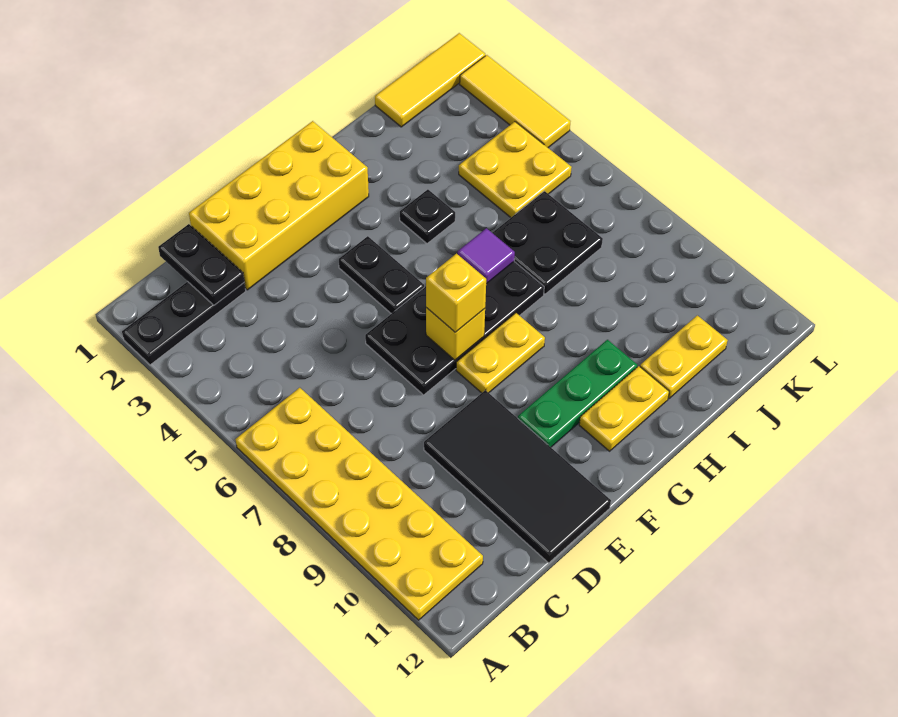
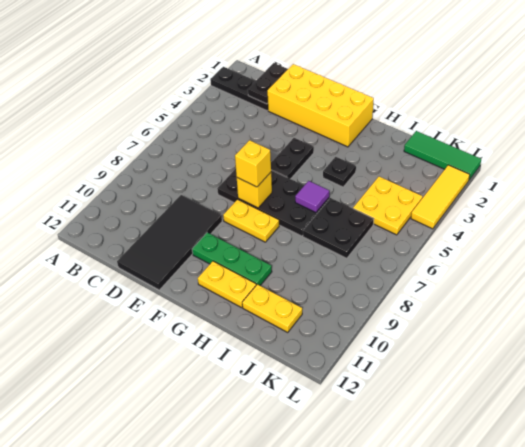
yellow plate A6:B11 level 1 -> none
yellow tile J1:L1 level 1 -> green tile J1:L1 level 1

